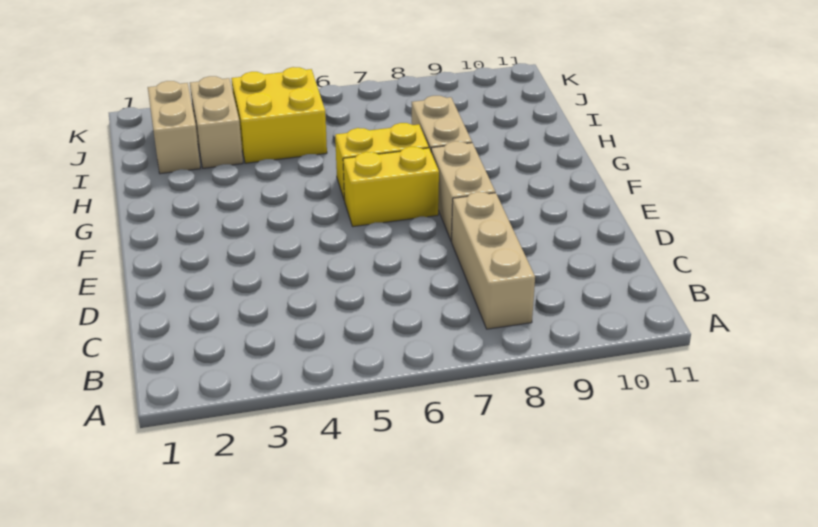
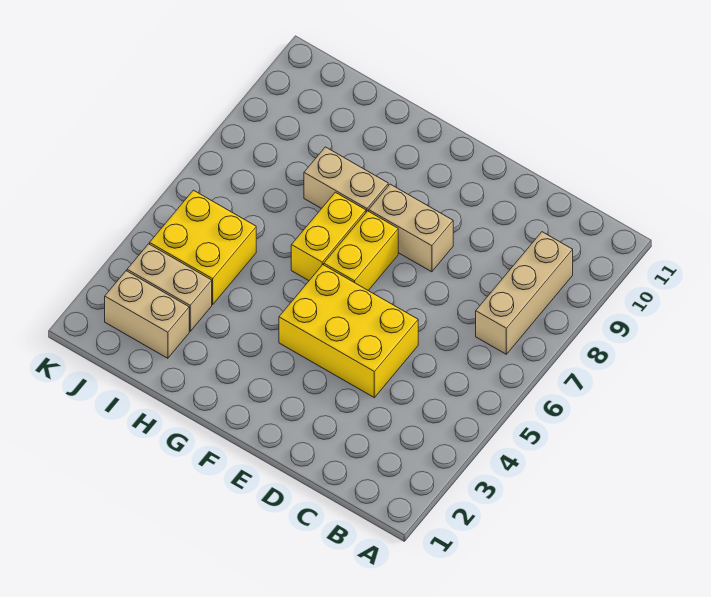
tan brick B8:D8 level 1 -> tan brick B7:B9 level 1
none -> yellow brick D4:F5 level 1

